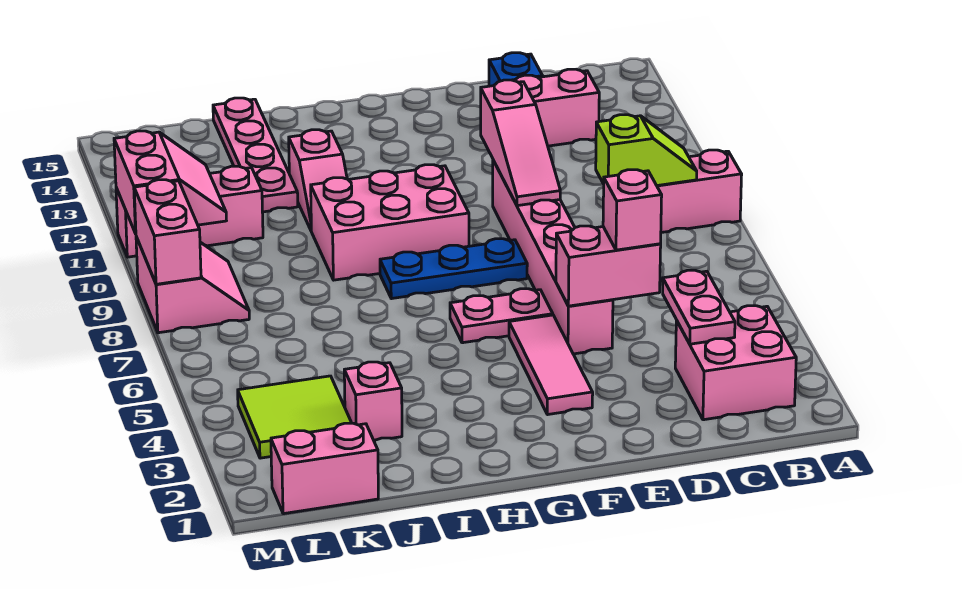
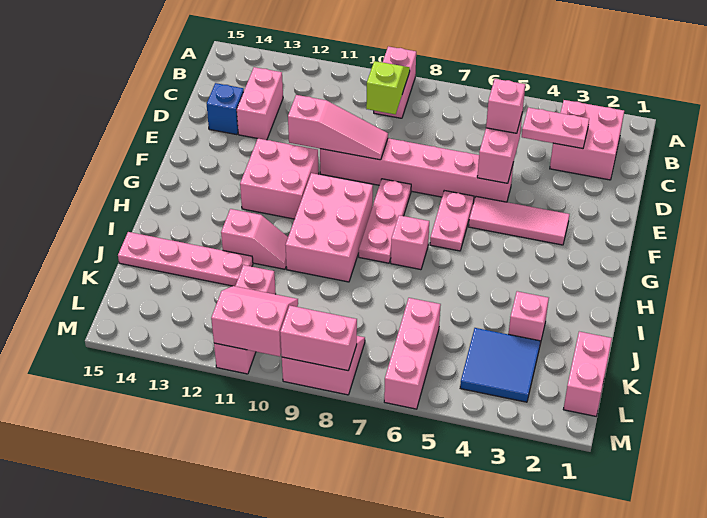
blue plate F8:H8 level 1 -> pink plate F8:H8 level 1
none -> pink brick F11:G12 level 1
none -> pink brick H7 level 1
lime tile K3:L4 level 1 -> blue tile K3:L4 level 1
none -> pink brick K6:M6 level 1

